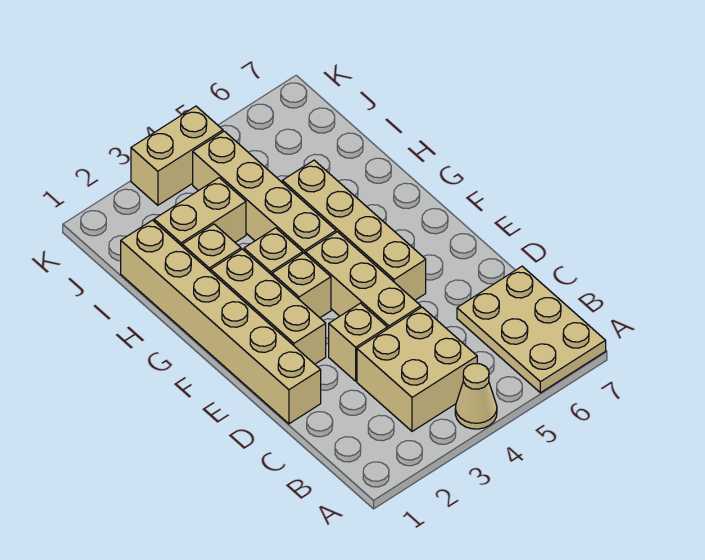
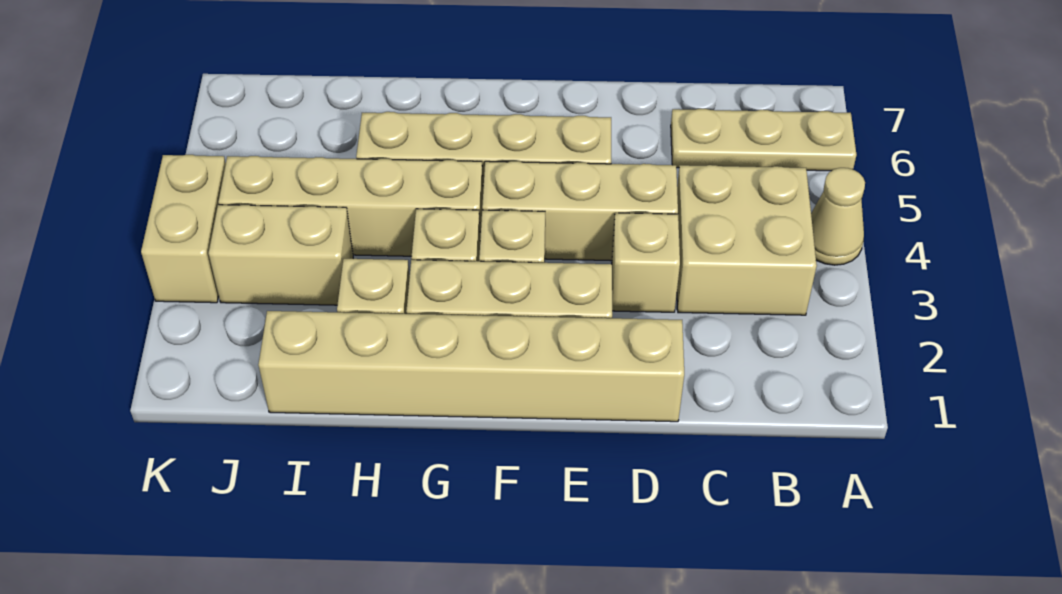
tan plate A6:C7 level 1 -> tan plate A6:C6 level 1
tan brick I2:I3 level 1 -> tan brick I3:J3 level 1

